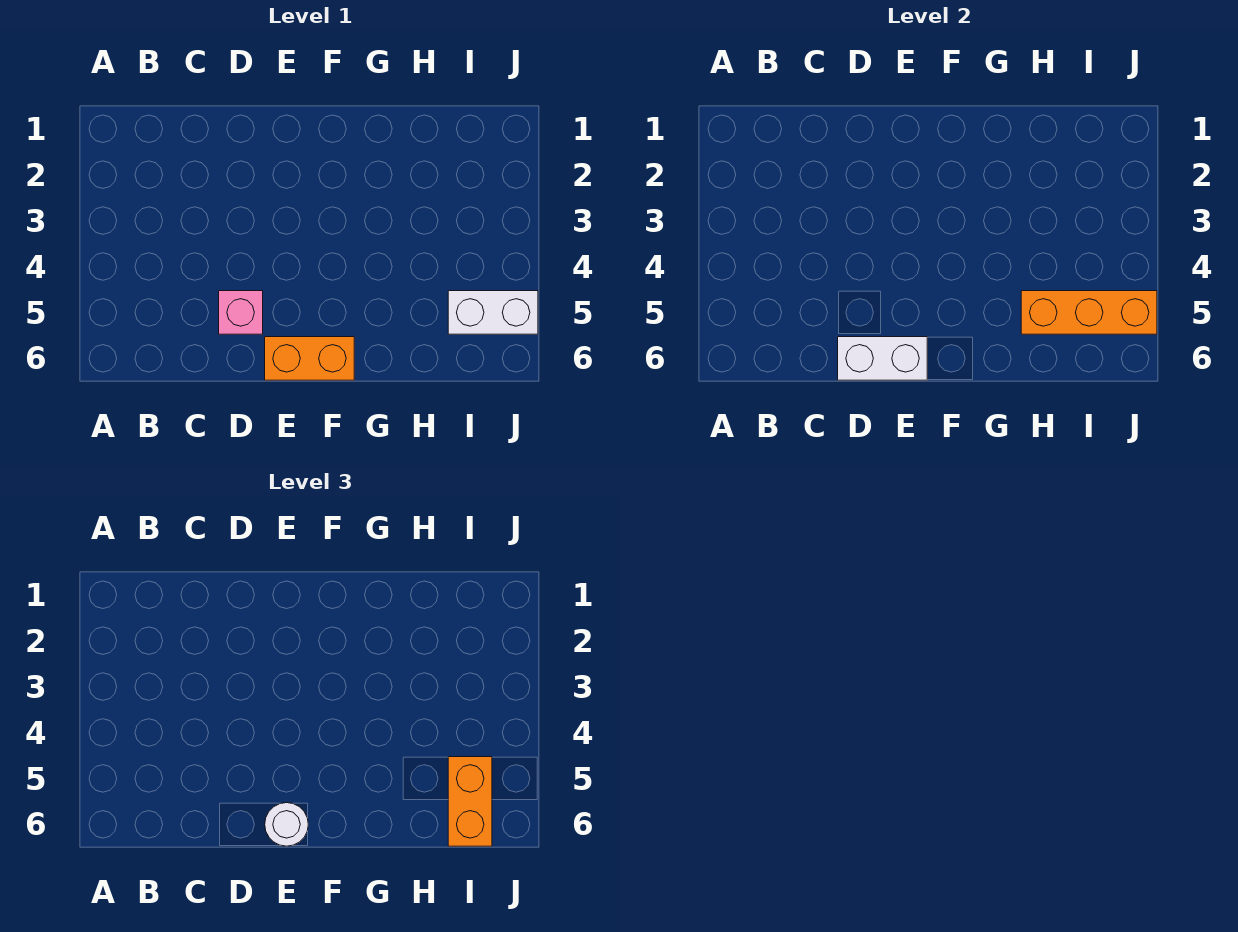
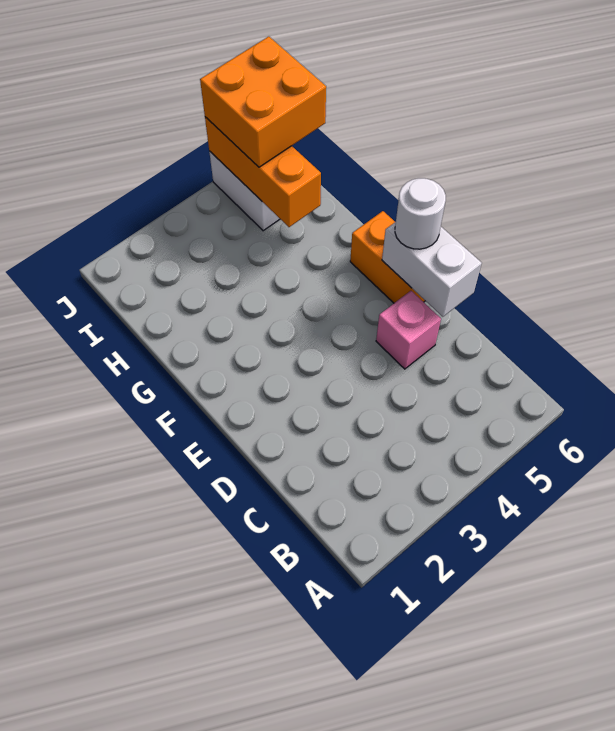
orange brick I5:I6 level 3 -> orange brick I5:J6 level 3

